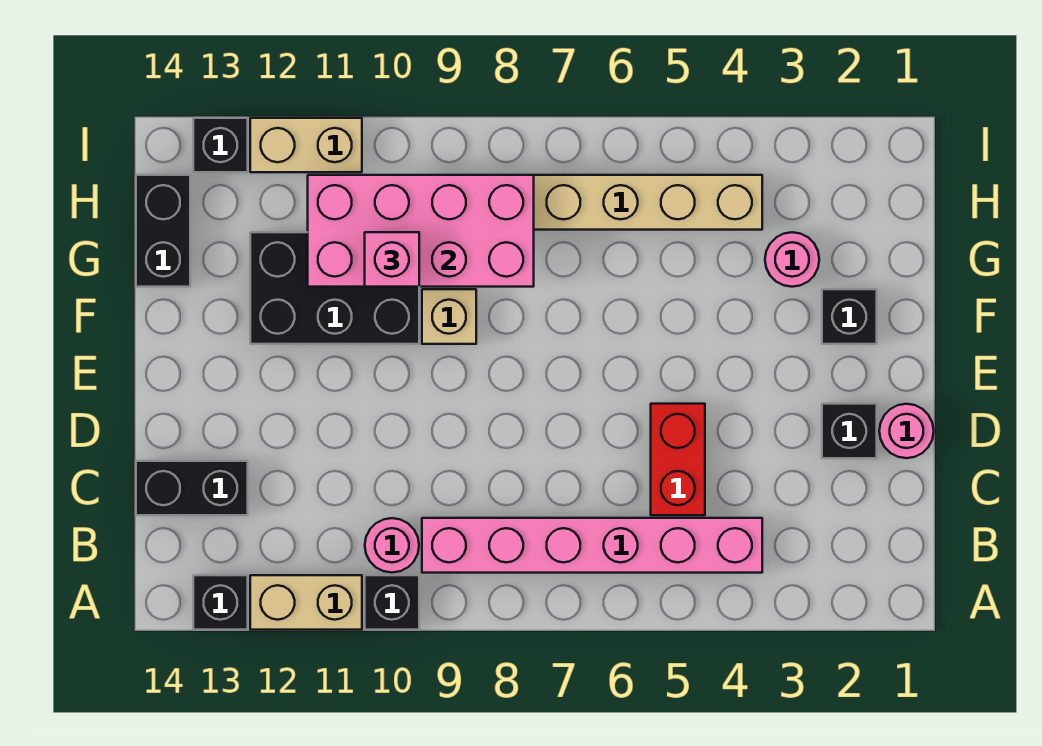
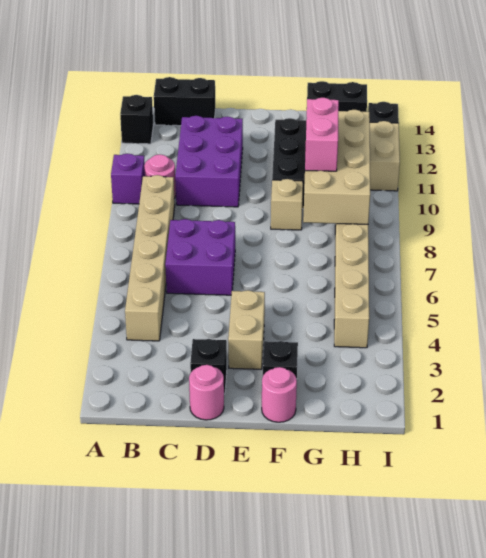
black brick A10 level 1 -> purple brick A10 level 1
tan brick A11:A12 level 1 -> tan brick E3:E4 level 1
pink brick B4:B9 level 1 -> tan brick B4:B9 level 1
red brick C5:D5 level 1 -> none
none -> purple brick C6:D7 level 1
none -> purple brick C10:D12 level 1
black brick C13:C14 level 1 -> black brick B14:C14 level 1
pink round brick G3 level 1 -> pink round brick F1 level 1
pink brick G8:H11 level 2 -> tan brick G8:H11 level 2
pink brick G10 level 3 -> pink brick G9:G10 level 3

